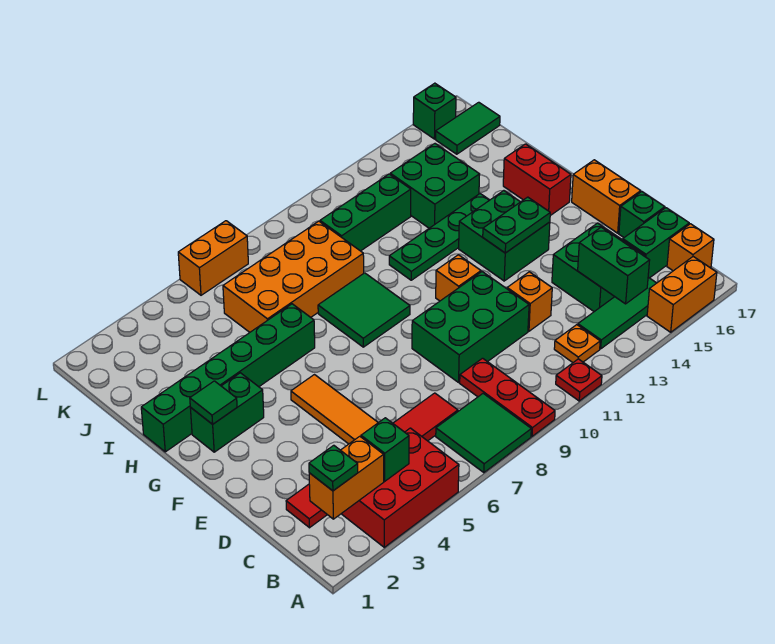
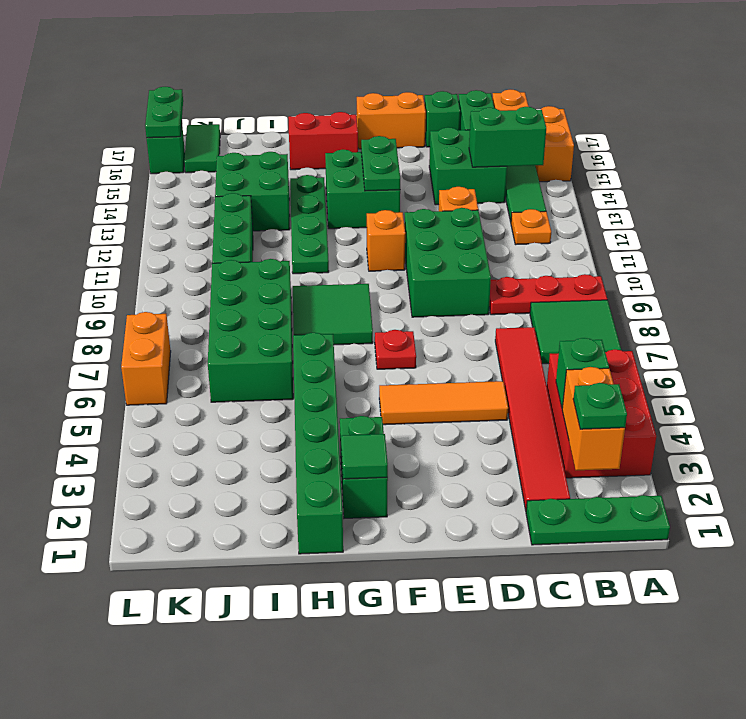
none -> green plate A1:C1 level 1
red plate A11 level 1 -> red plate F7 level 1
orange brick I6:J9 level 1 -> green brick I6:J9 level 1
none -> green plate L16:L17 level 2

